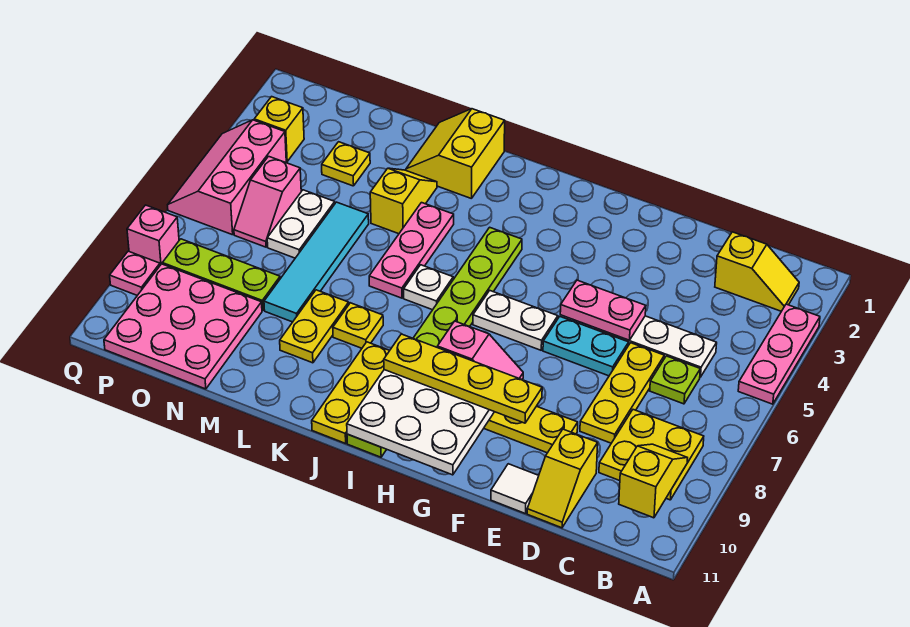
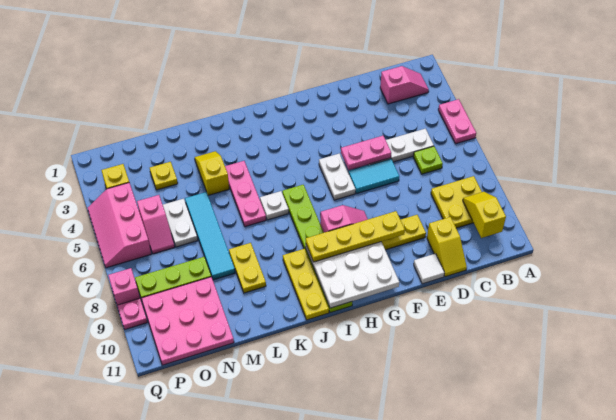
pink plate A3:A5 level 1 -> pink plate A4:A5 level 1
yellow slope B2:C2 level 1 top C -> pink slope B2:C2 level 1 top C
yellow plate D6:D8 level 1 -> none
cyan plate E6:F6 level 1 -> cyan tile E6:F6 level 1
white plate G6:H6 level 1 -> white plate G5:G6 level 1
lime plate I4:I11 level 1 -> lime plate I6:I11 level 1
yellow slope K1:L2 level 1 top K -> none
yellow plate K8 level 1 -> none

